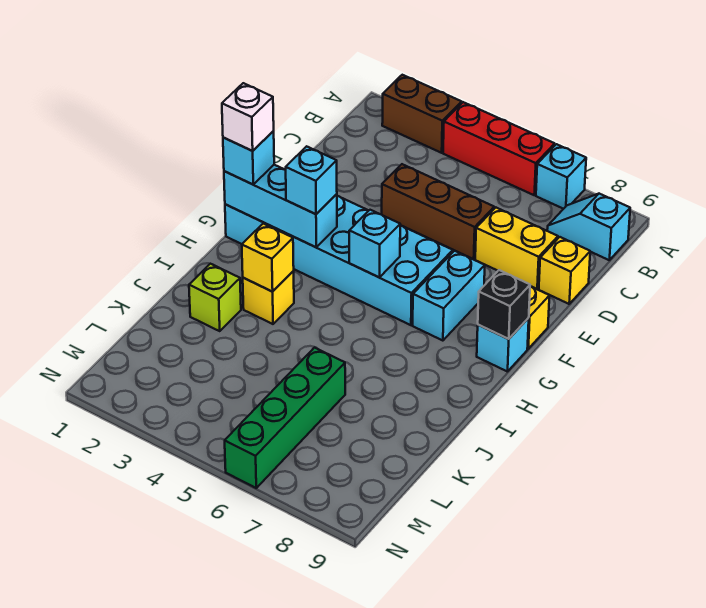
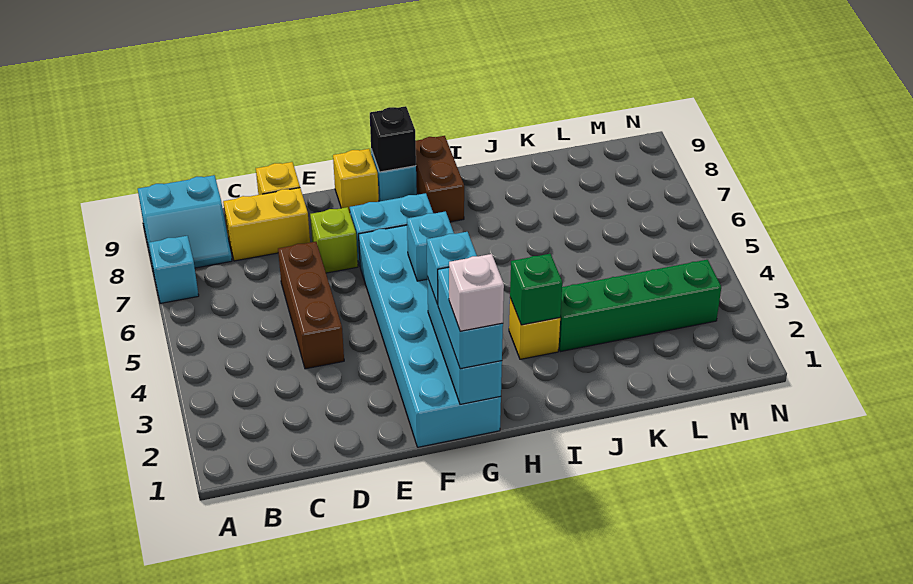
brown brick A2:A3 level 1 -> brown brick H8:H9 level 1
red brick A4:A6 level 1 -> none
cyan slope B8:B9 level 1 top 9 -> cyan slope A8:B9 level 1 top 9
yellow brick D7:D8 level 1 -> yellow brick C8:D8 level 1
cyan brick G1 level 3 -> cyan brick G1:G2 level 3
yellow brick I3 level 2 -> green brick I3 level 2
lime brick J2 level 1 -> lime brick E7 level 1
green brick K6:N6 level 1 -> green brick J3:M3 level 1

